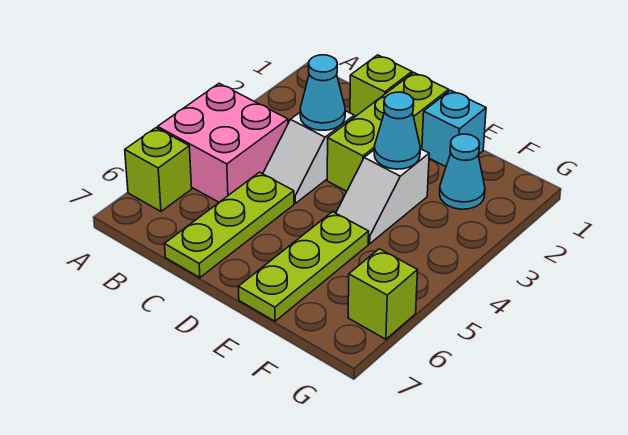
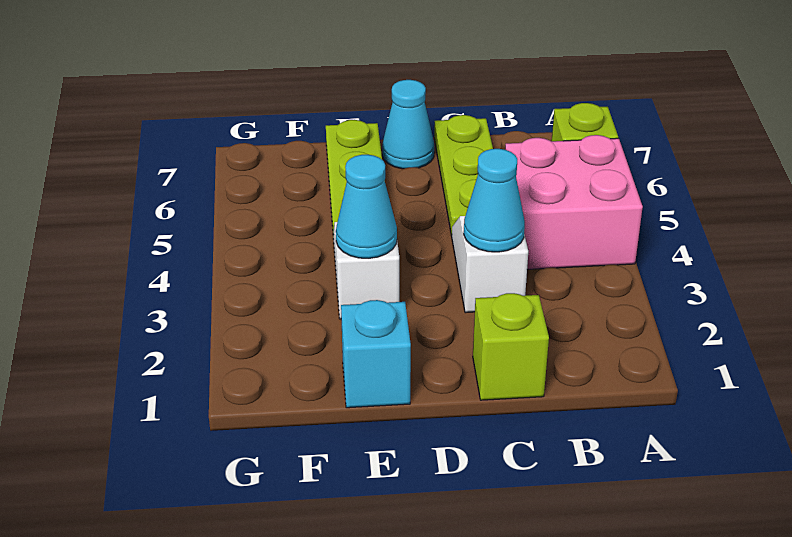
lime brick D1:D3 level 1 -> none
cyan cone F2 level 1 -> cyan cone D7 level 1
lime brick G6 level 1 -> none

